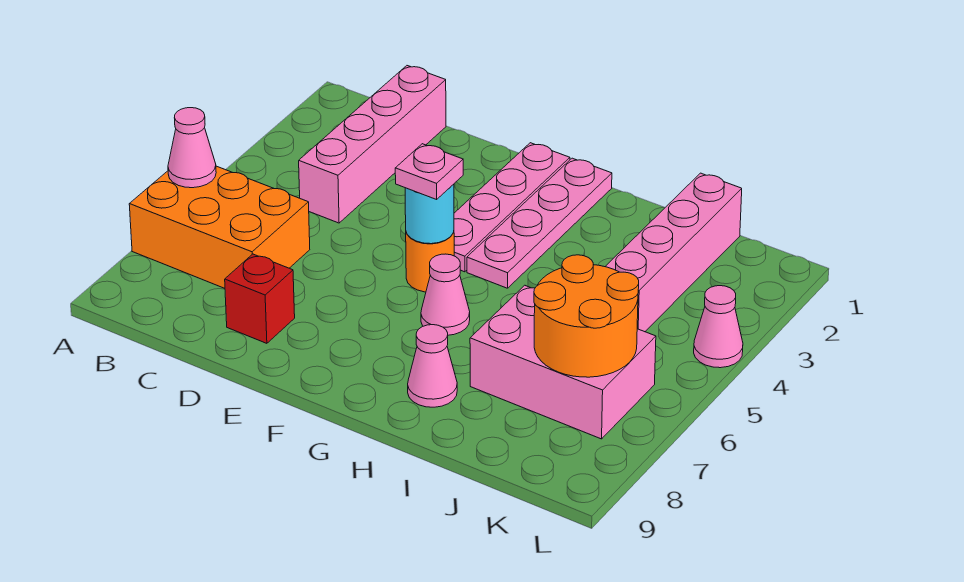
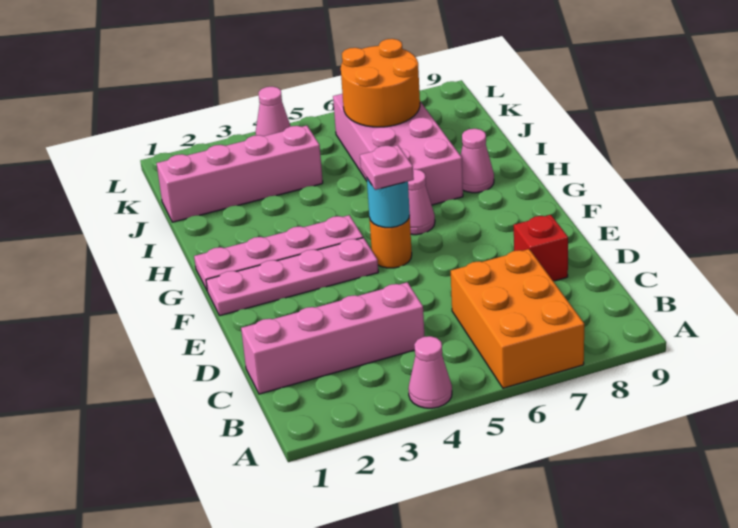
pink cone A6 level 2 -> pink cone A4 level 1
pink brick I6:K7 level 1 -> pink brick H6:K7 level 1

